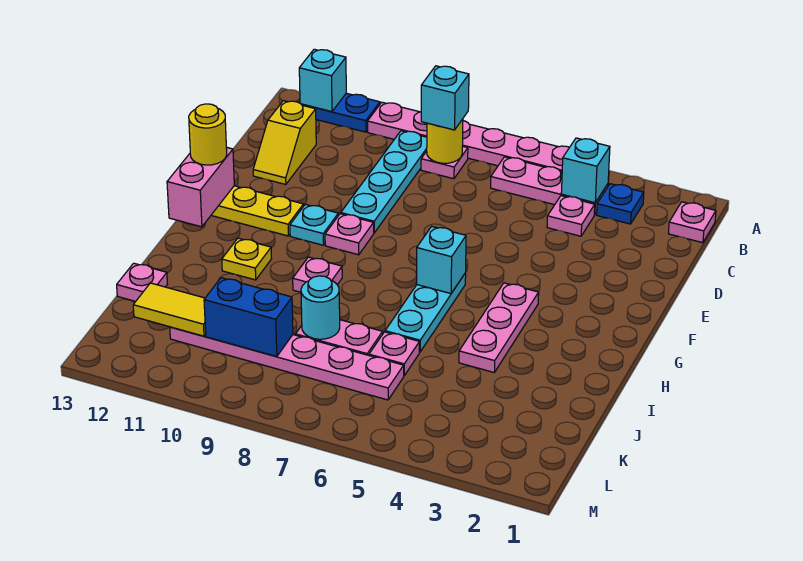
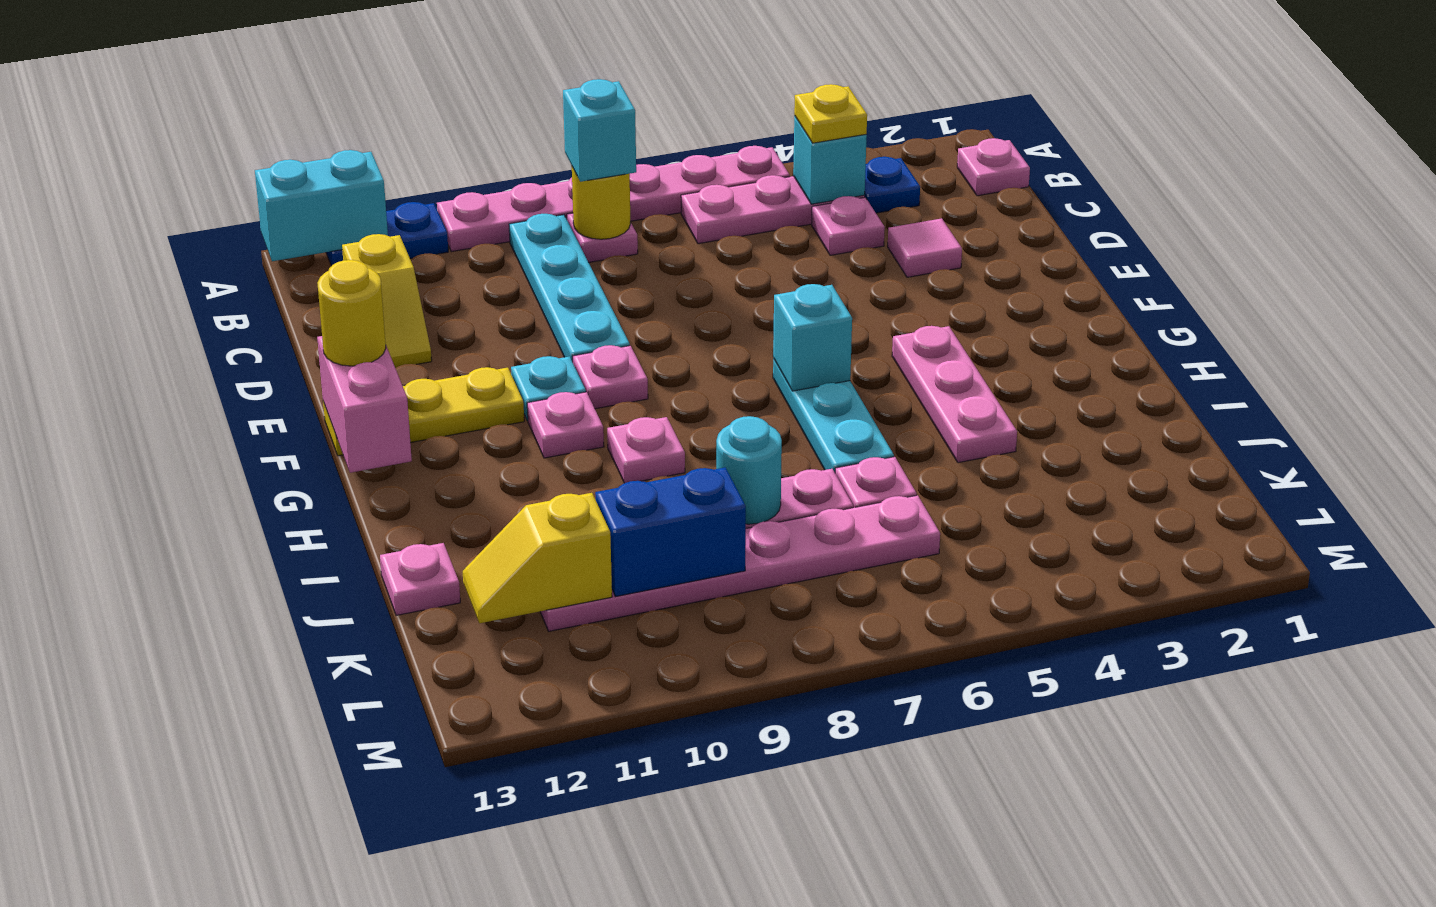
cyan brick A12 level 2 -> cyan brick A12:A13 level 2
none -> pink tile D3 level 1
none -> pink plate G10 level 1
yellow plate H11 level 1 -> yellow plate B4 level 3
yellow tile K11:K12 level 2 -> yellow slope K11:K12 level 2 top 11

